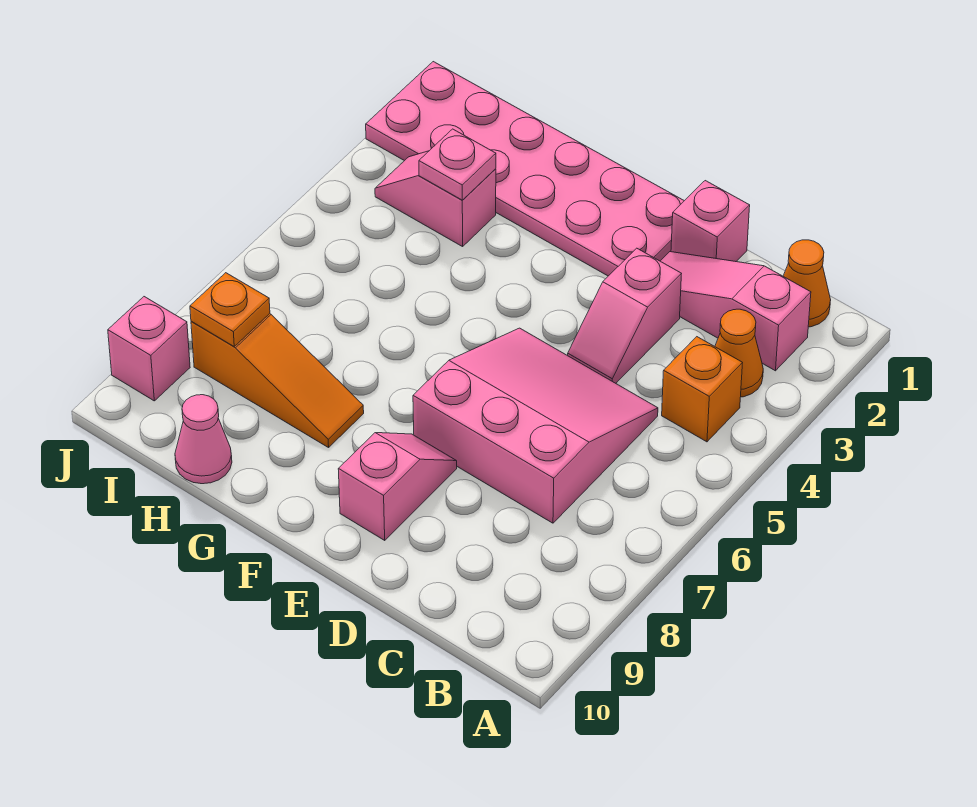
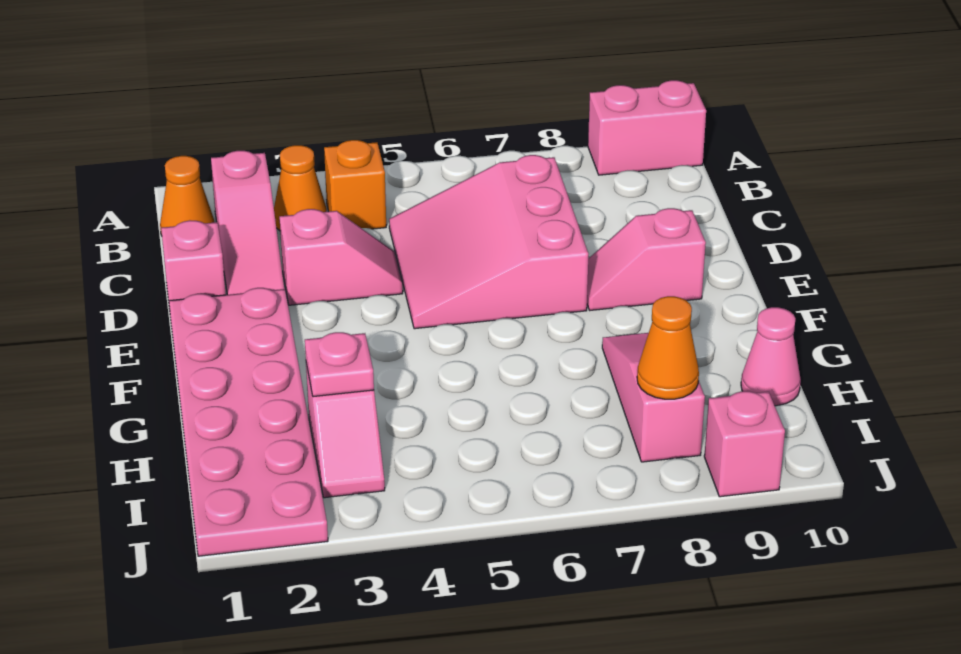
none -> pink brick A9:A10 level 1
orange slope G8:I8 level 1 top I -> pink slope G8:I8 level 1 top I
orange plate I8 level 2 -> orange cone I8 level 2

